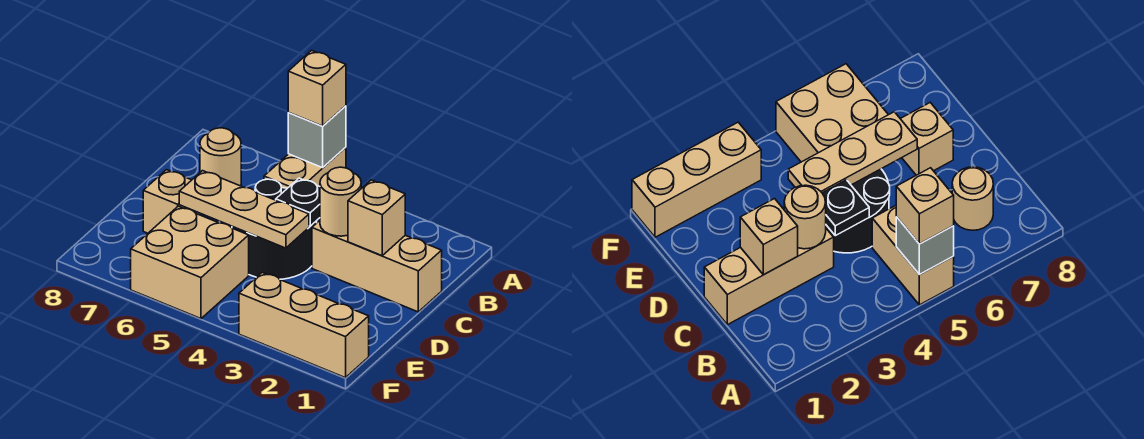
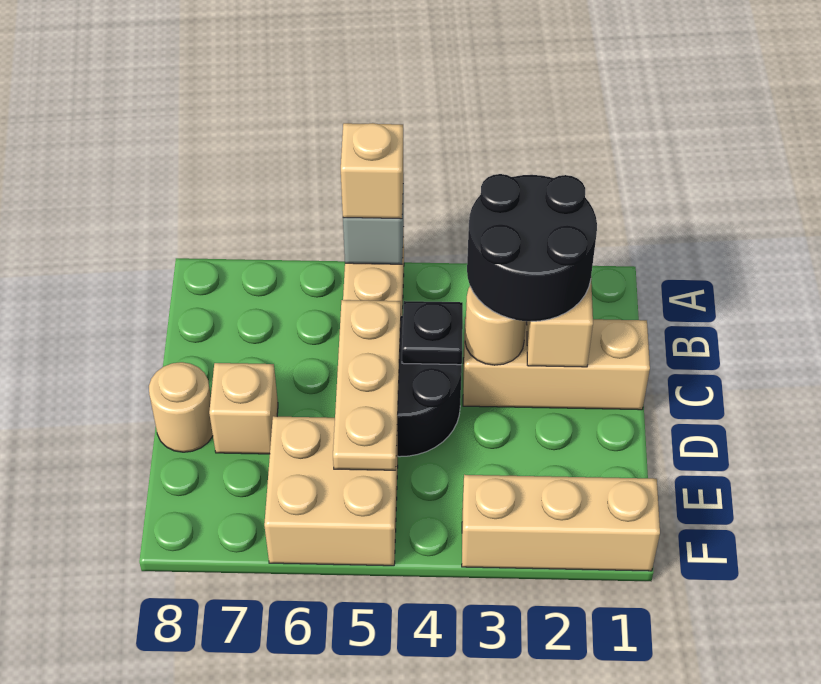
none -> black round brick B2:C3 level 3
tan round brick B7 level 1 -> tan round brick D8 level 1
tan plate D4:D6 level 2 -> tan plate C5:E5 level 2

